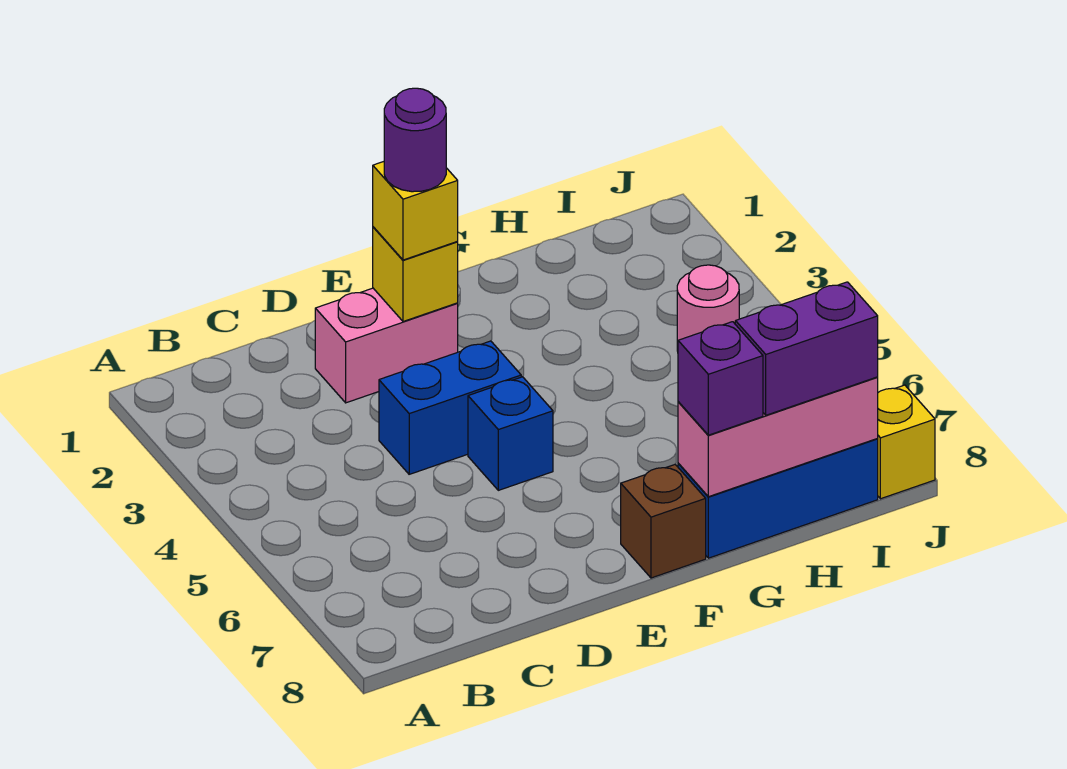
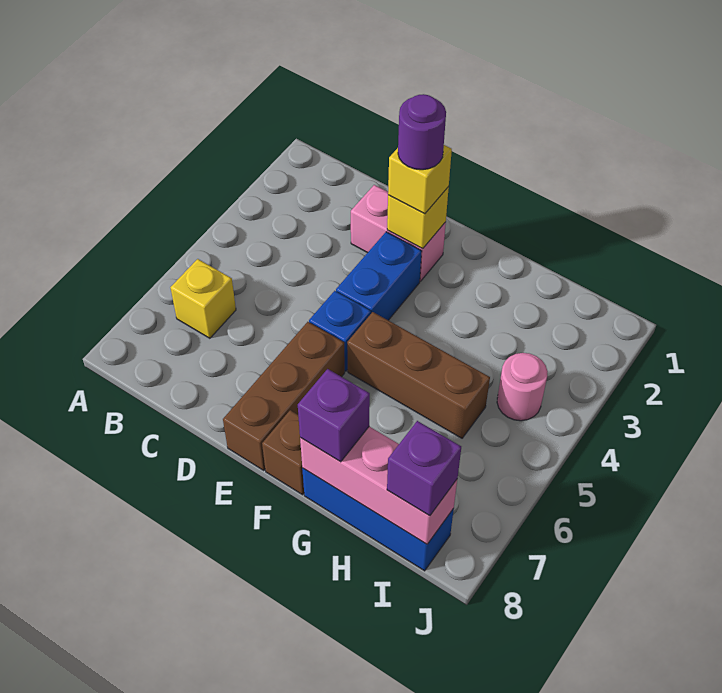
blue brick D4:E4 level 1 -> blue brick E3:E4 level 1
none -> brown brick E6:E8 level 1
none -> brown brick F5:H5 level 1
purple brick H8:I8 level 3 -> purple brick I8 level 3
yellow brick J8 level 1 -> yellow brick B6 level 1

